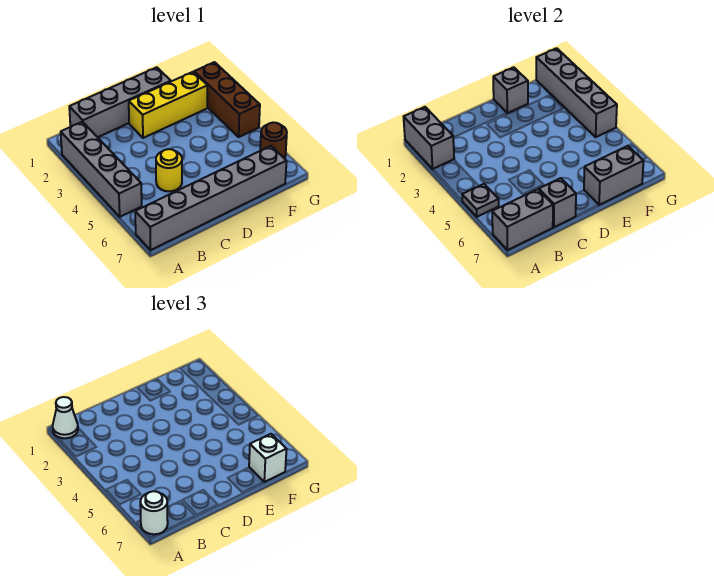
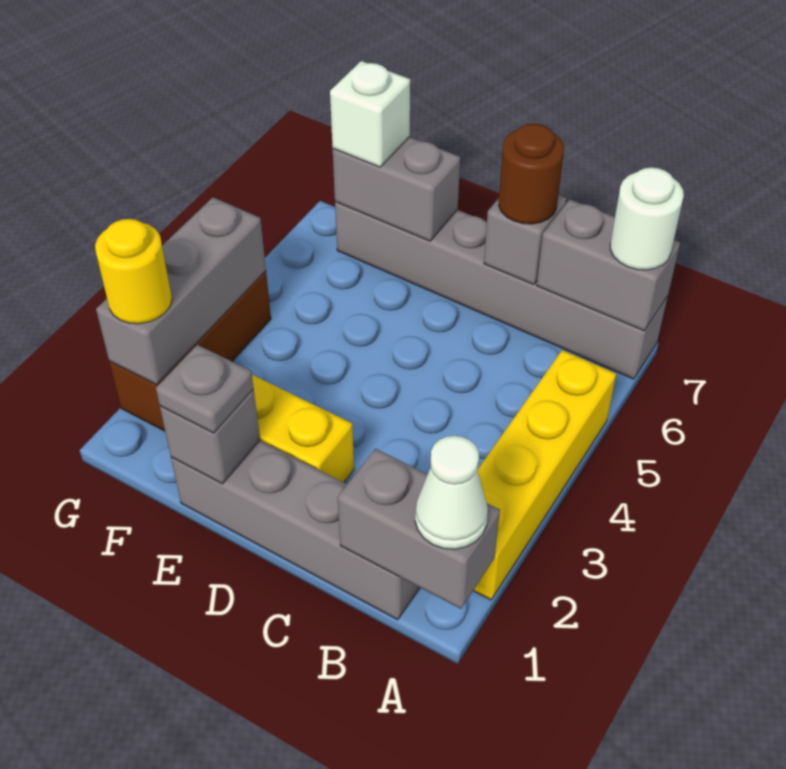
grey brick A1:A2 level 2 -> grey brick A1:B1 level 2
grey brick A2:A5 level 1 -> yellow brick A2:A5 level 1
grey plate A5 level 2 -> grey plate E1 level 3
yellow round brick C5 level 1 -> yellow round brick G2 level 3
grey brick G1:G4 level 2 -> grey brick G2:G4 level 2
brown round brick G6 level 1 -> brown round brick C7 level 3

